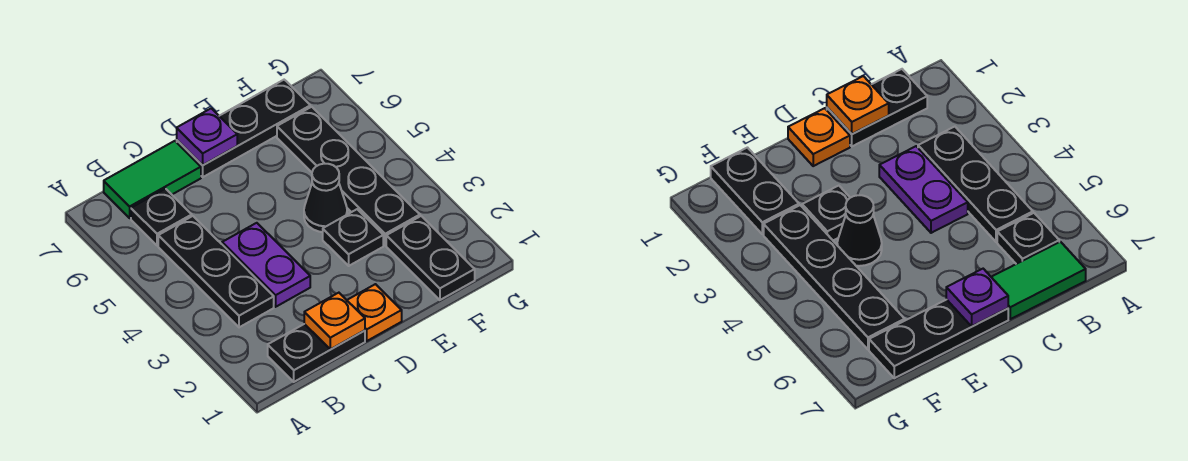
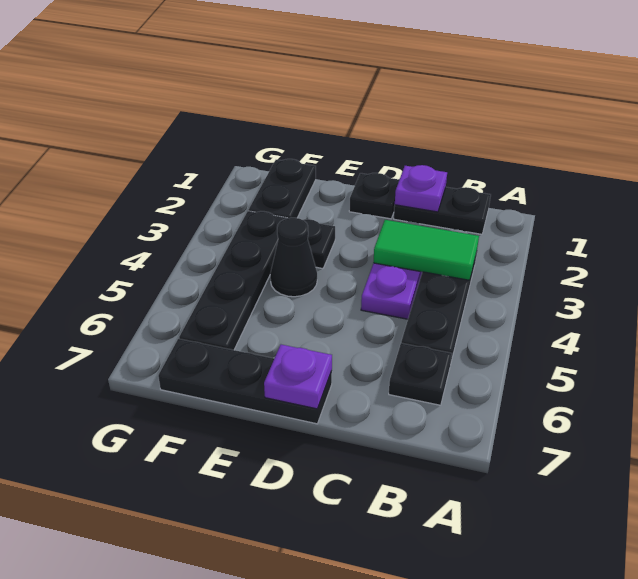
green tile B7:C7 level 1 -> green tile B3:C3 level 2
orange plate C1 level 2 -> purple plate C1 level 2
orange plate D1 level 1 -> black plate D1 level 1

